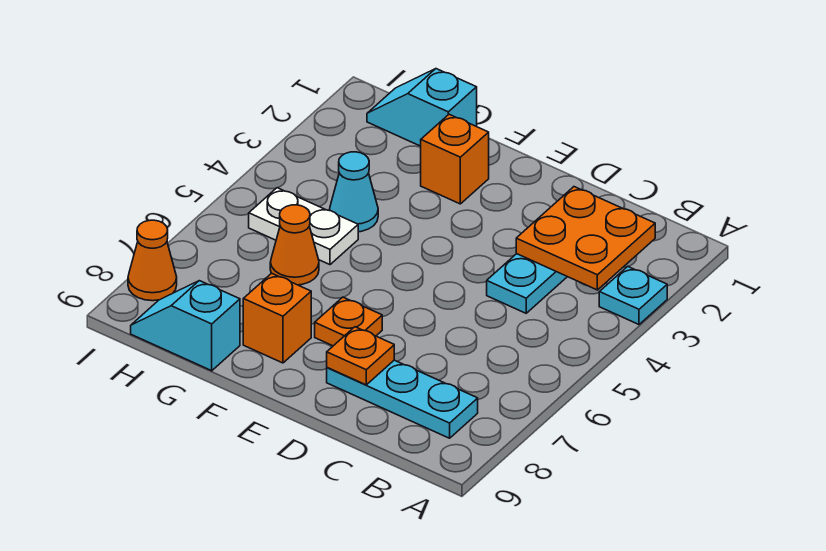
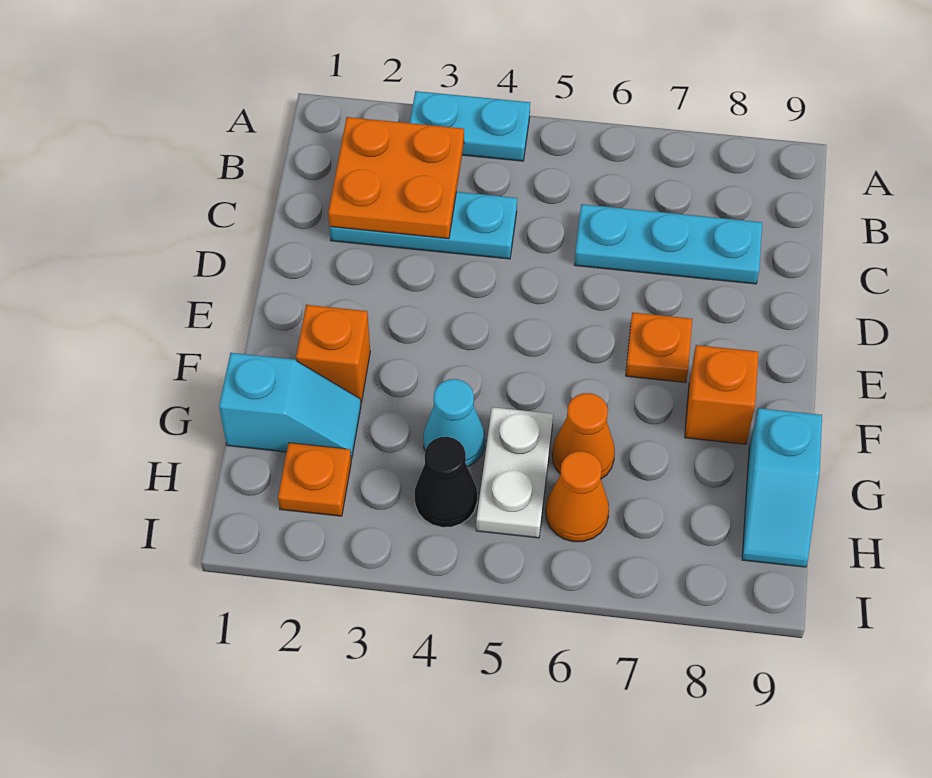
cyan plate A3 level 1 -> cyan plate A3:A4 level 1
cyan plate B8:D8 level 1 -> cyan plate C6:C8 level 1
orange plate D8 level 2 -> orange plate H2 level 1
cyan slope G1:H1 level 1 top G -> cyan slope G1:G2 level 1 top 1
none -> black cone H4 level 1
orange cone I8 level 1 -> orange cone H6 level 1

